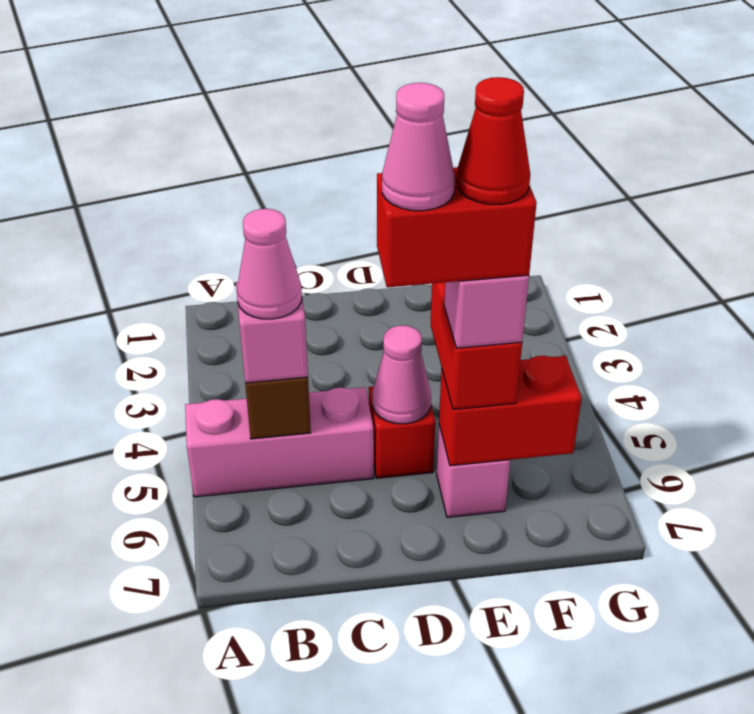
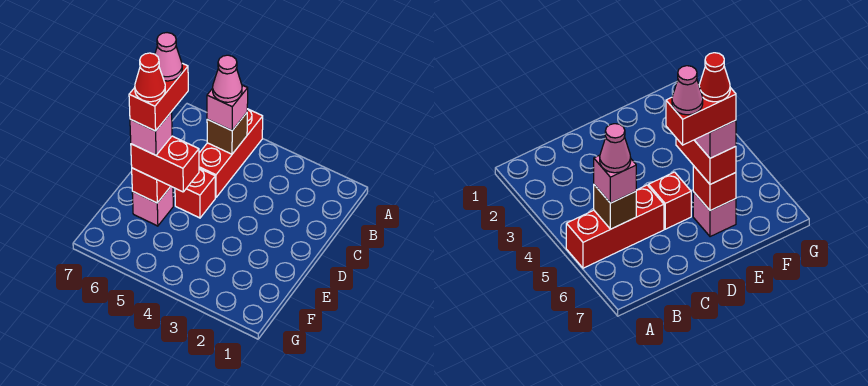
pink brick A5:C5 level 1 -> red brick A5:C5 level 1
pink cone D5 level 2 -> none
red brick E6:F6 level 2 -> red brick E6 level 2

